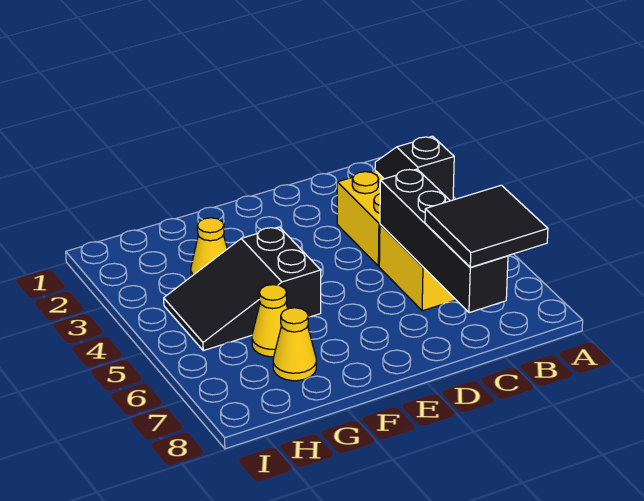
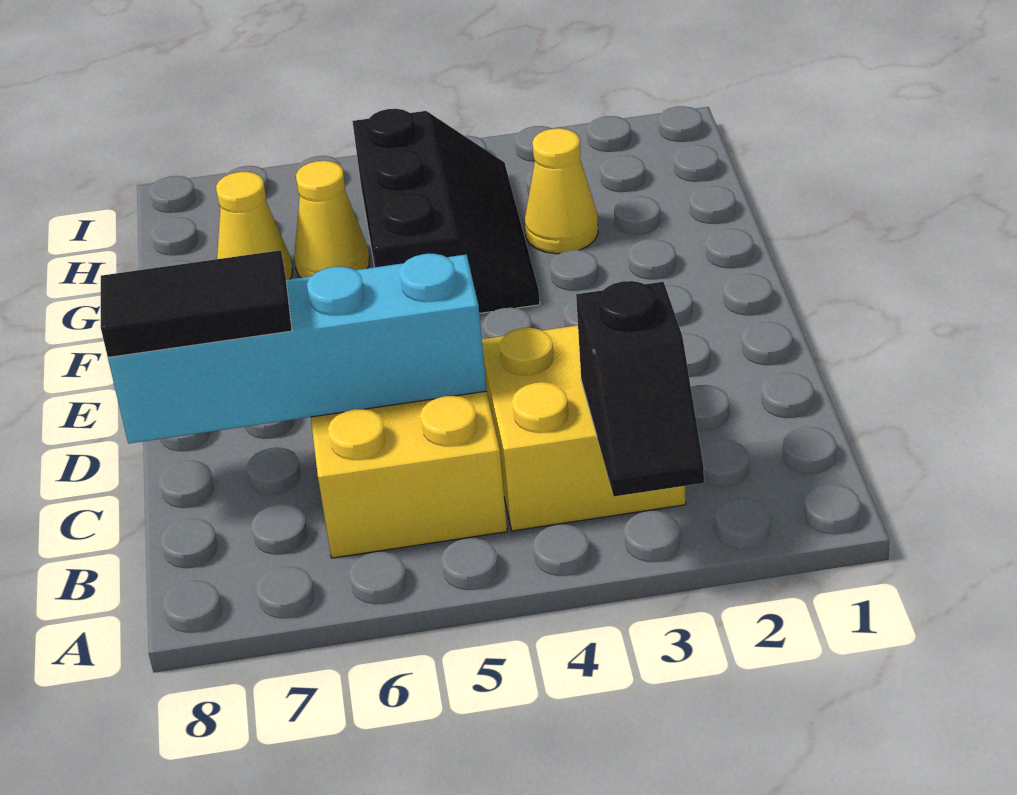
black slope B3:B4 level 2 top 4 -> black slope A3:B3 level 2 top B
black tile B7:C8 level 3 -> black tile C7:C8 level 3
black brick C5:C8 level 2 -> cyan brick C5:C8 level 2
black slope F4:H5 level 1 top F -> black slope F4:H5 level 1 top 5

